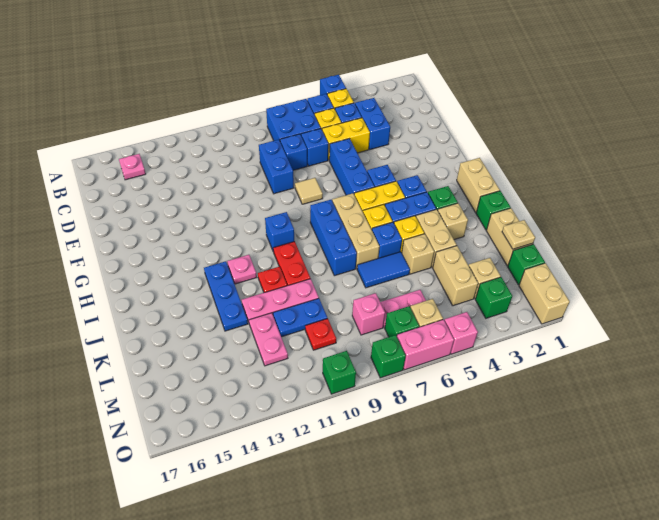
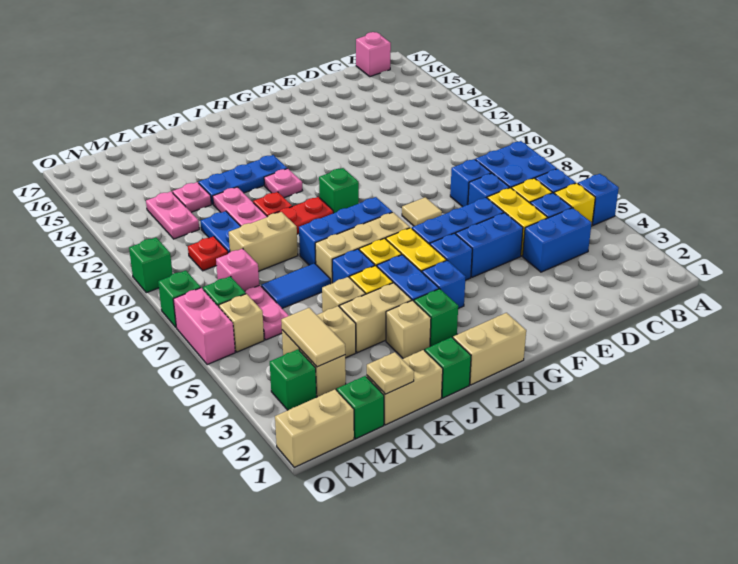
pink plate B15 level 1 -> pink plate L13 level 1
blue brick D9:E9 level 1 -> blue brick E5:F5 level 1
blue brick H10 level 1 -> green brick H10 level 1
blue tile K6:K7 level 1 -> blue tile K7:L7 level 1
none -> tan brick K9:L9 level 1
pink plate L12:M12 level 1 -> pink plate M12:M13 level 1
none -> tan tile M3:M4 level 2
pink brick O5 level 1 -> pink brick B17 level 1

